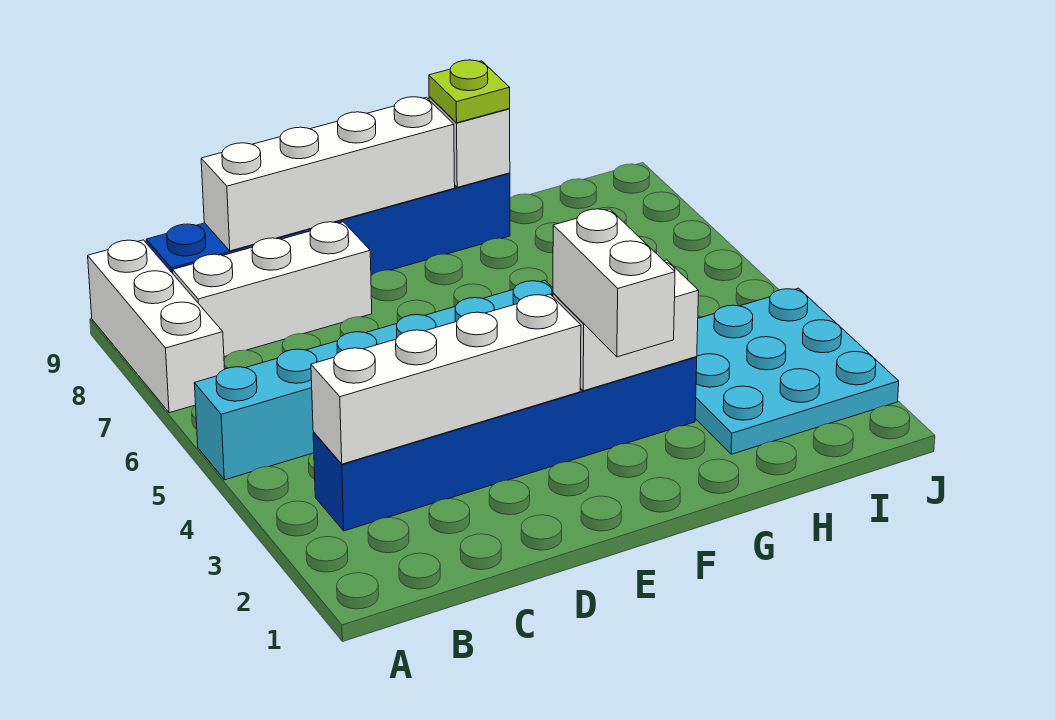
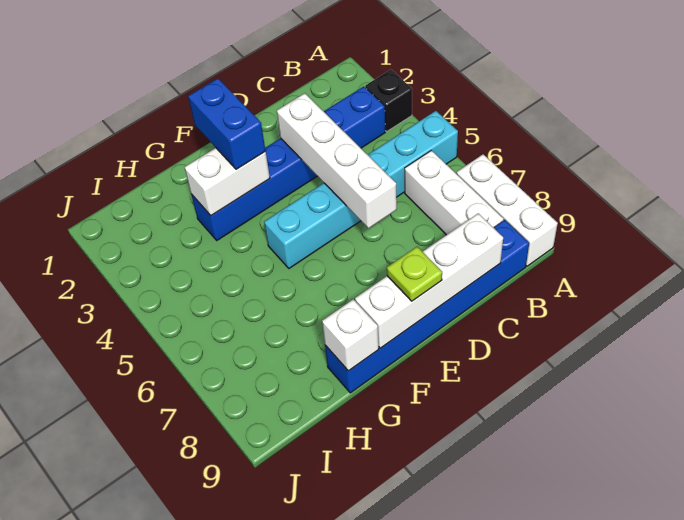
none -> black brick A3 level 1
white brick B3:E3 level 2 -> white brick D3:D6 level 2
white brick B8:D8 level 1 -> white brick B6:B8 level 1
white brick F2:F3 level 3 -> blue brick F2:F3 level 3
lime plate G9 level 3 -> lime plate E9 level 3
cyan plate H2:J4 level 1 -> none

